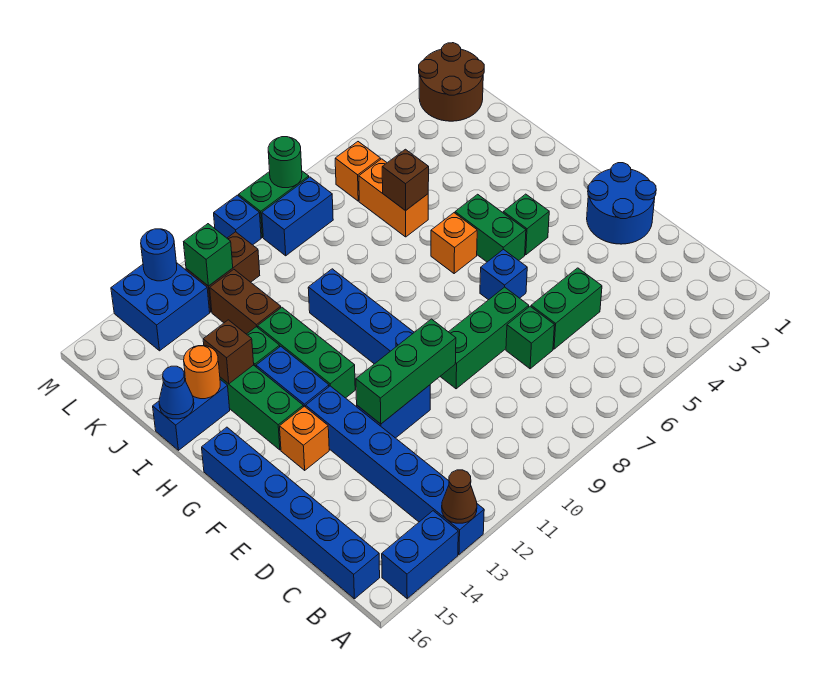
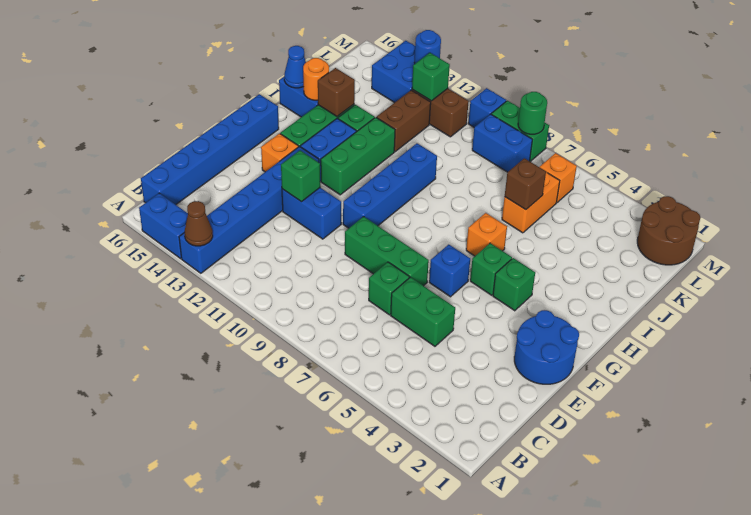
green brick E10:E12 level 2 -> green brick E12 level 2
green brick G5:H5 level 1 -> green brick G5 level 1

